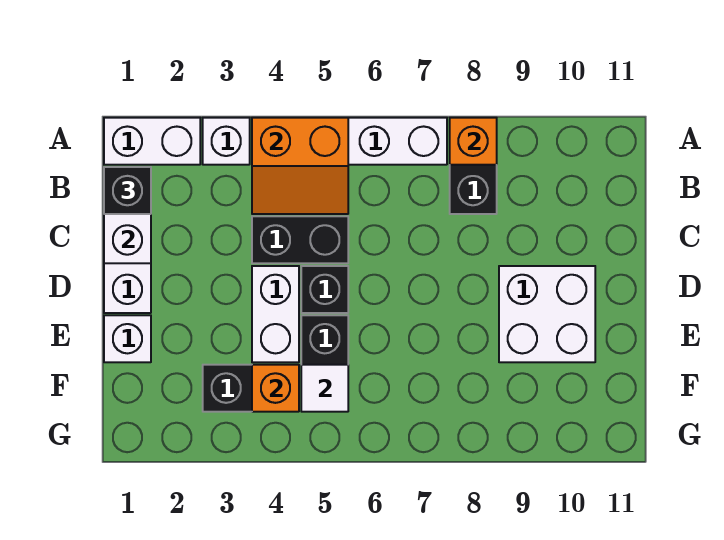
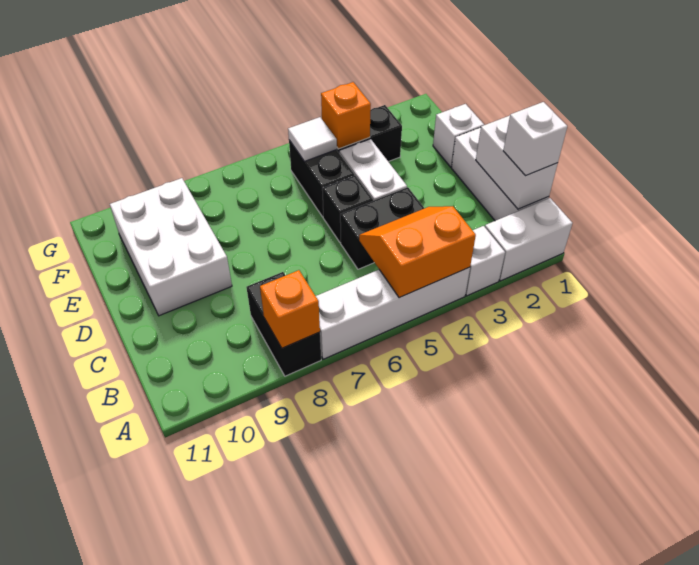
black brick B1 level 3 -> white brick B1 level 3
white brick D9:E10 level 1 -> white brick D9:F10 level 1

